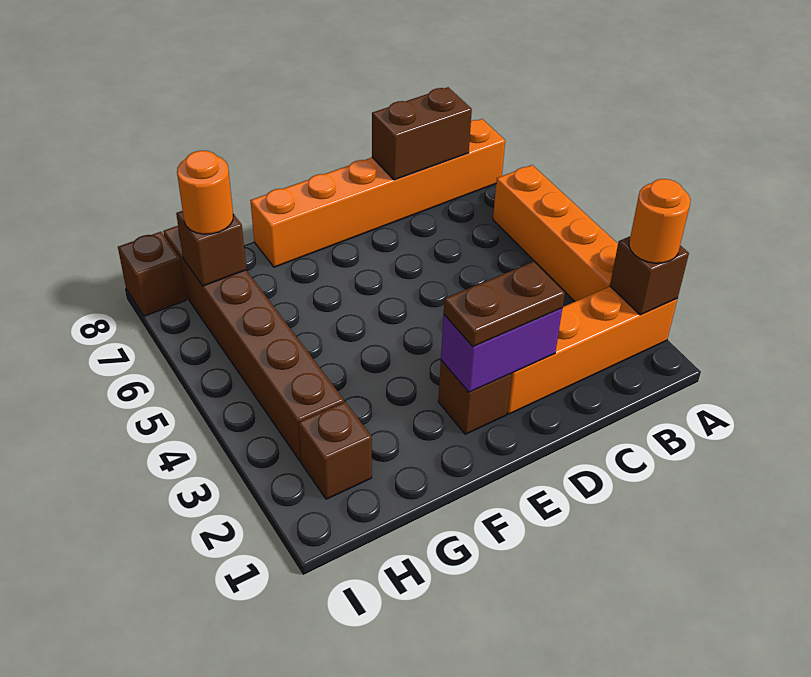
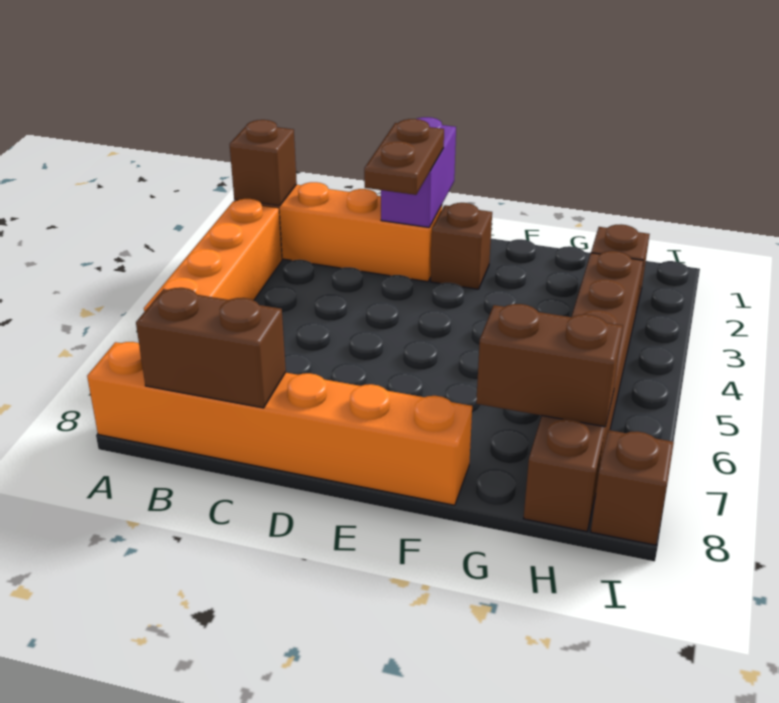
orange round brick A2 level 3 -> none
purple brick D2:E2 level 2 -> purple brick D1:D2 level 2
brown plate D2:E2 level 3 -> brown plate D2:D3 level 3
brown brick H7 level 2 -> brown brick G7:H7 level 2
orange round brick H7 level 3 -> none

